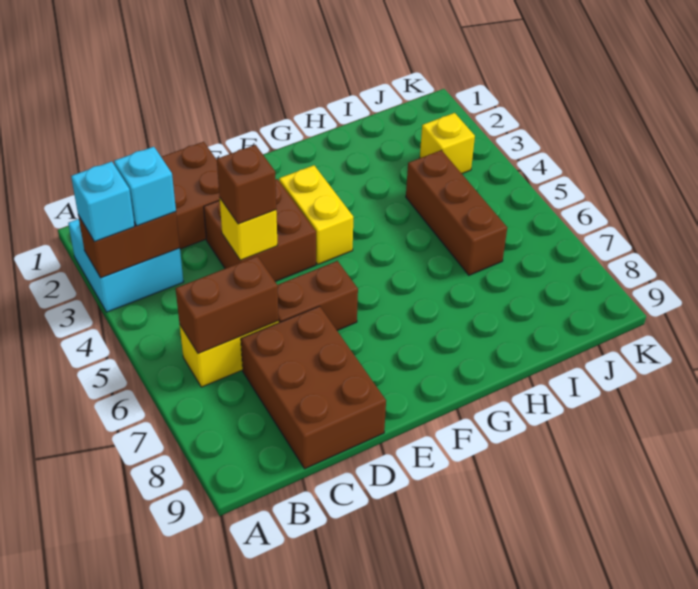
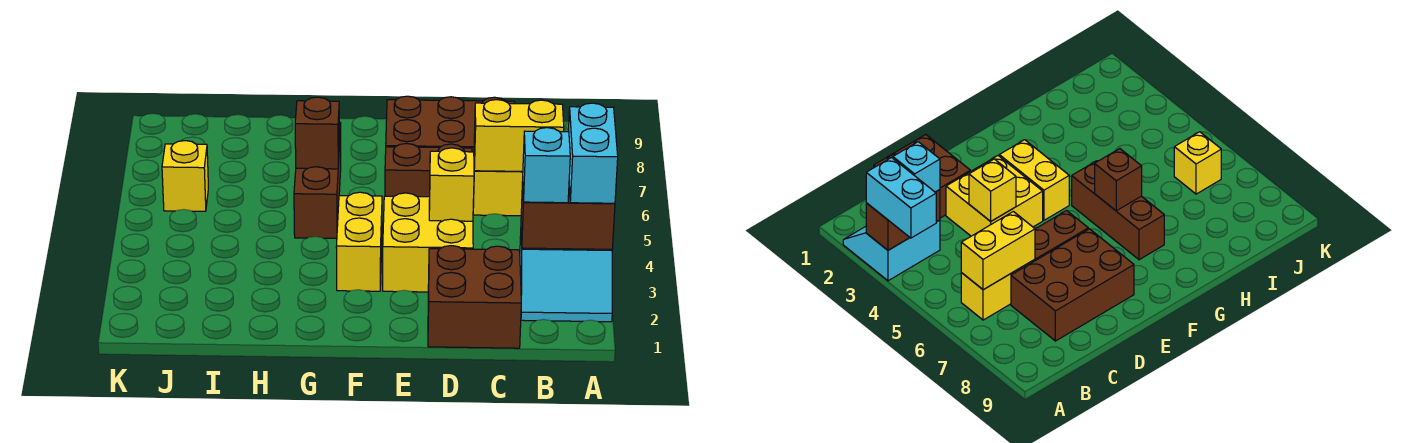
cyan brick A2:B3 level 1 -> cyan slope A2:B3 level 1 top 3
cyan brick A3 level 3 -> cyan brick A3:A4 level 3
brown brick B6:C6 level 2 -> yellow brick B6:C6 level 2
brown brick C7:D9 level 1 -> brown brick C7:E8 level 1
brown brick D3:E4 level 1 -> yellow brick D3:E4 level 1
brown brick D4 level 3 -> brown brick G6 level 2
brown brick I4:I6 level 1 -> brown brick G5:G7 level 1
yellow brick J3 level 1 -> yellow brick J6 level 1

